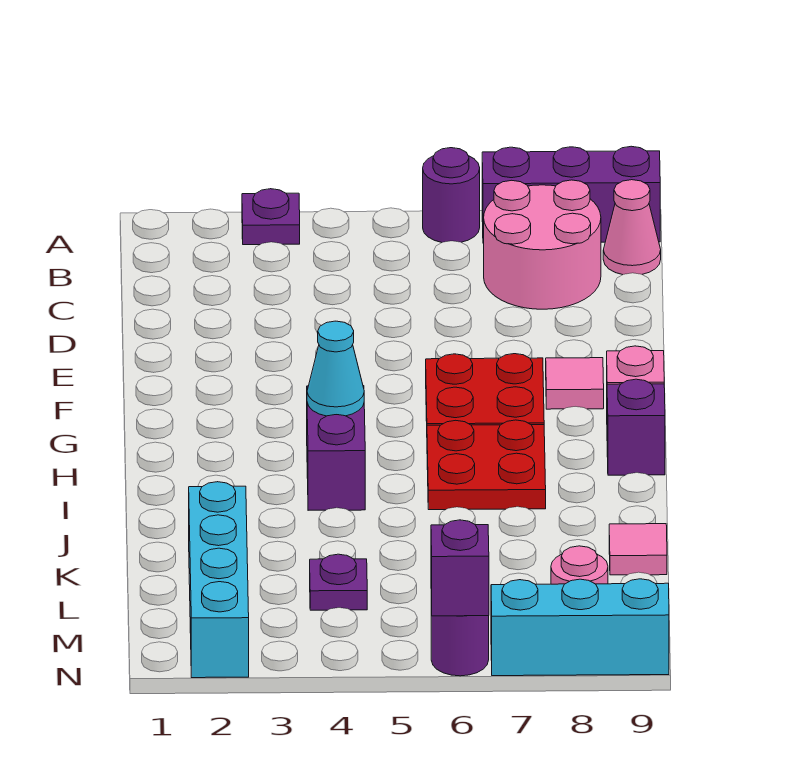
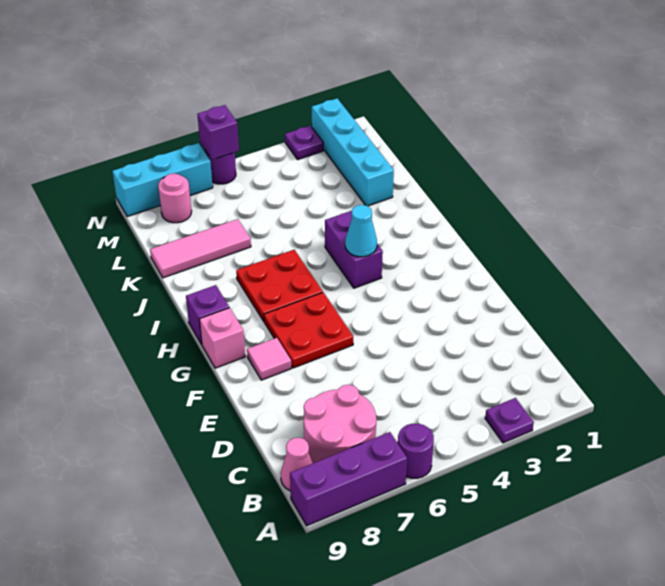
pink tile K9 level 1 -> pink tile K7:K9 level 1
purple plate L4 level 1 -> purple plate N3 level 1

